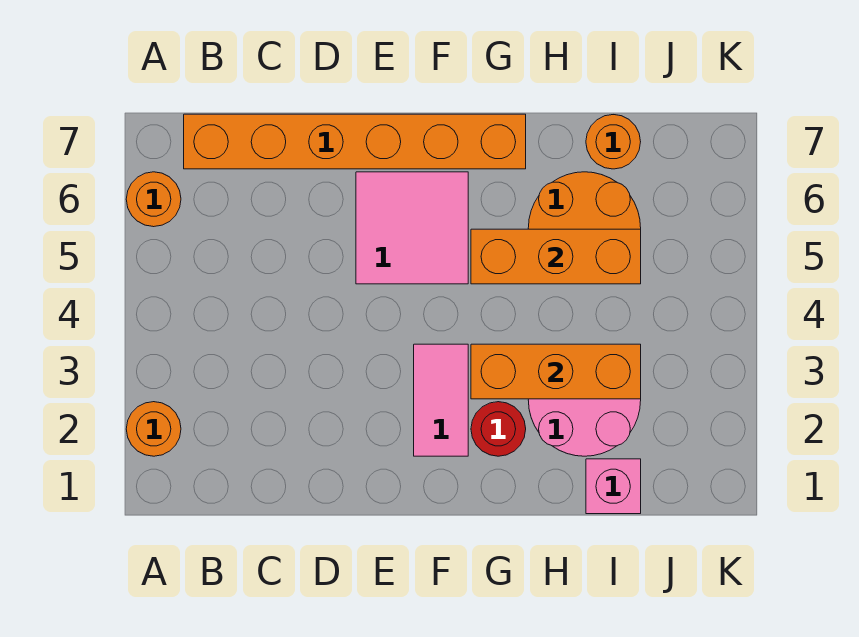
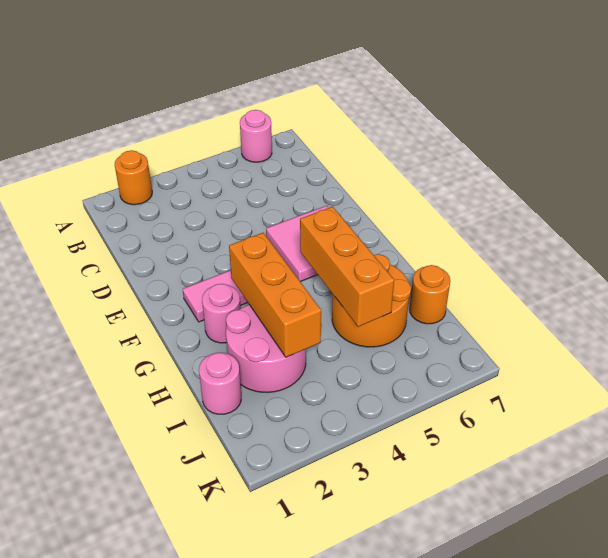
orange round brick A6 level 1 -> pink round brick A6 level 1
orange brick B7:G7 level 1 -> none
red round brick G2 level 1 -> pink round brick G2 level 1
pink brick I1 level 1 -> pink round brick I1 level 1

